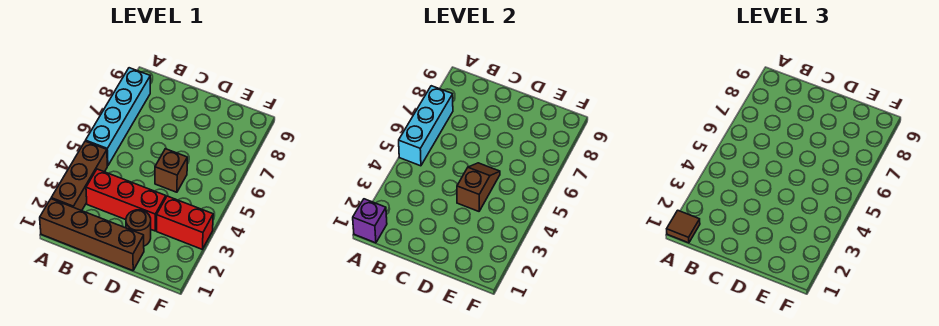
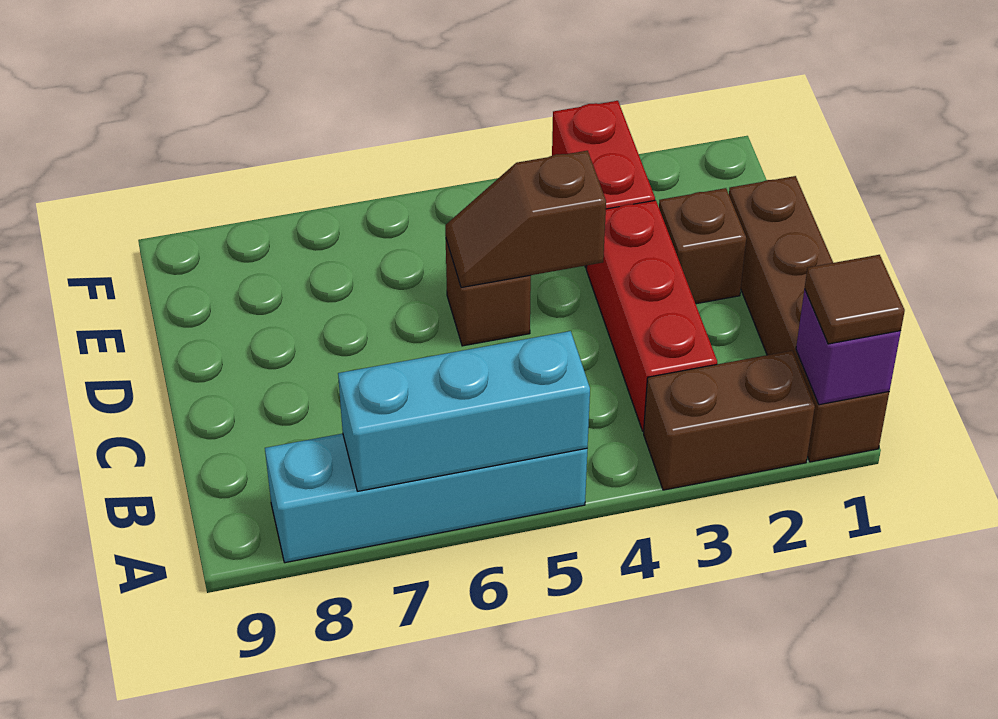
brown brick A2:A4 level 1 -> brown brick A2:A3 level 1
brown round brick D2 level 1 -> brown brick D2 level 1

